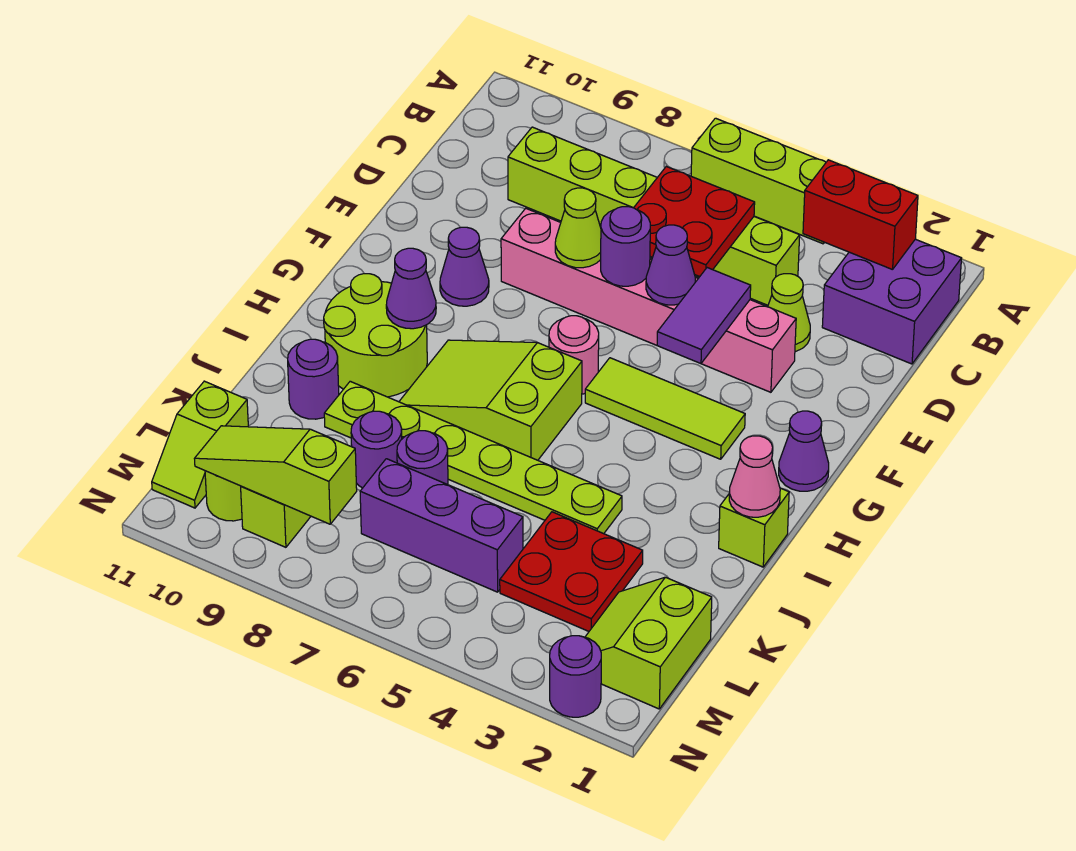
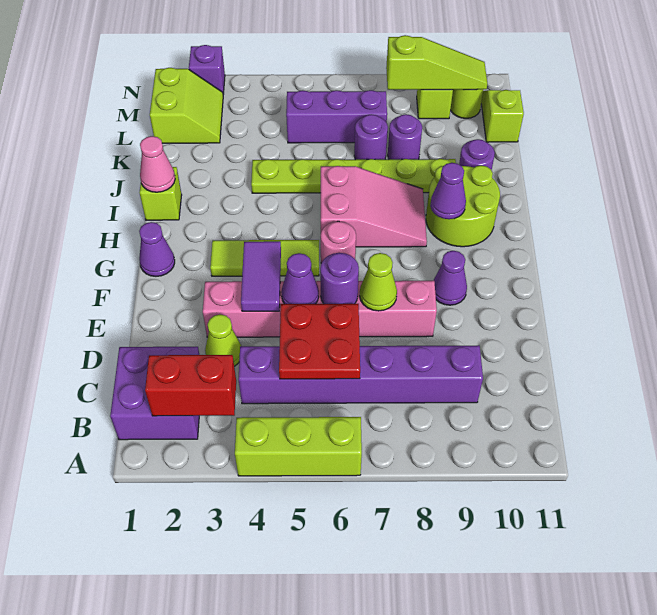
lime brick C4:C9 level 1 -> purple brick C4:C9 level 1
lime slope H6:I8 level 1 top 6 -> pink slope H6:I8 level 1 top 6
red plate K3:L4 level 1 -> none
purple round brick N2 level 1 -> purple brick N2 level 1

